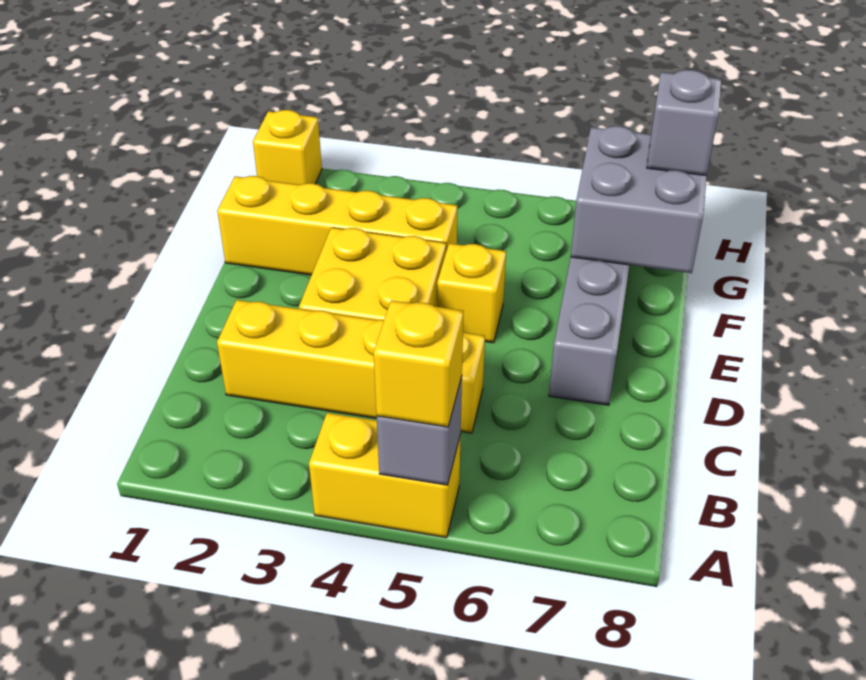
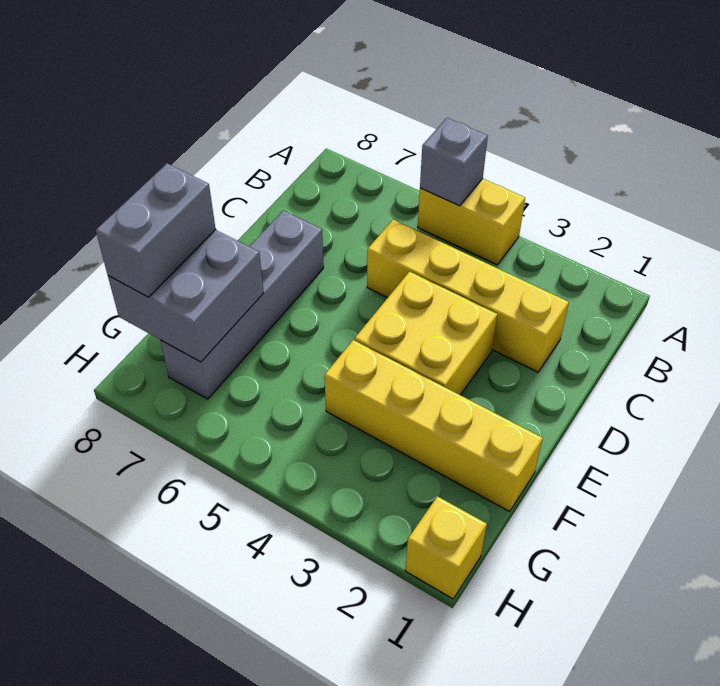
yellow brick A5 level 3 -> none
yellow brick E5 level 1 -> none
grey brick G8 level 3 -> grey brick F8:G8 level 3

